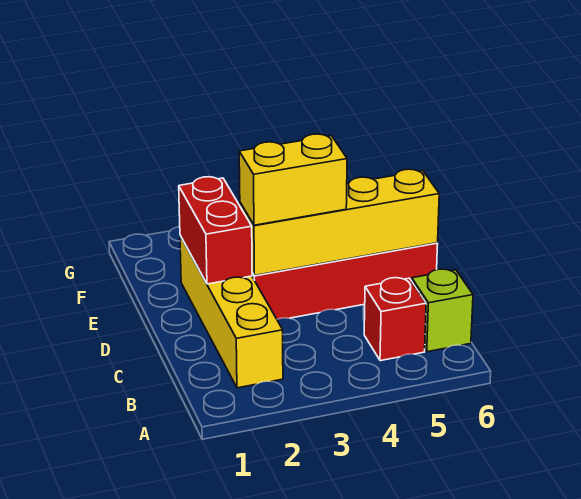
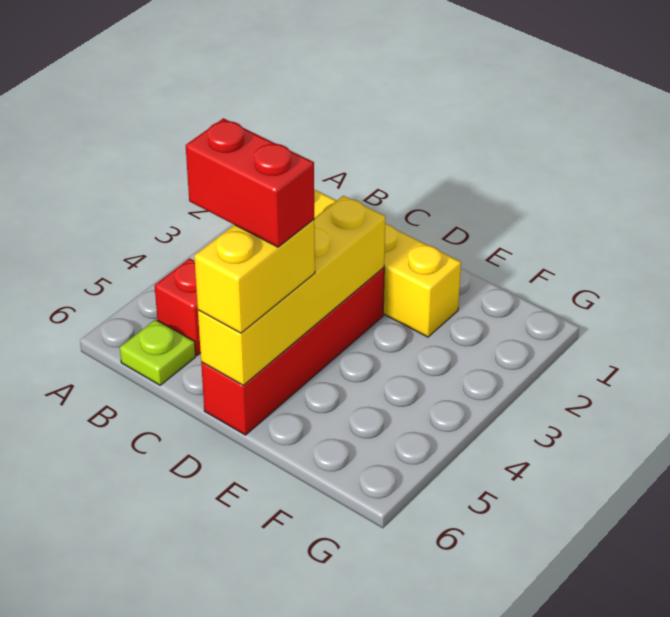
lime brick B6 level 1 -> lime plate B6 level 1
red brick D2:E2 level 2 -> red brick C5:D5 level 4
yellow brick D3:D4 level 3 -> yellow brick D5:D6 level 3

